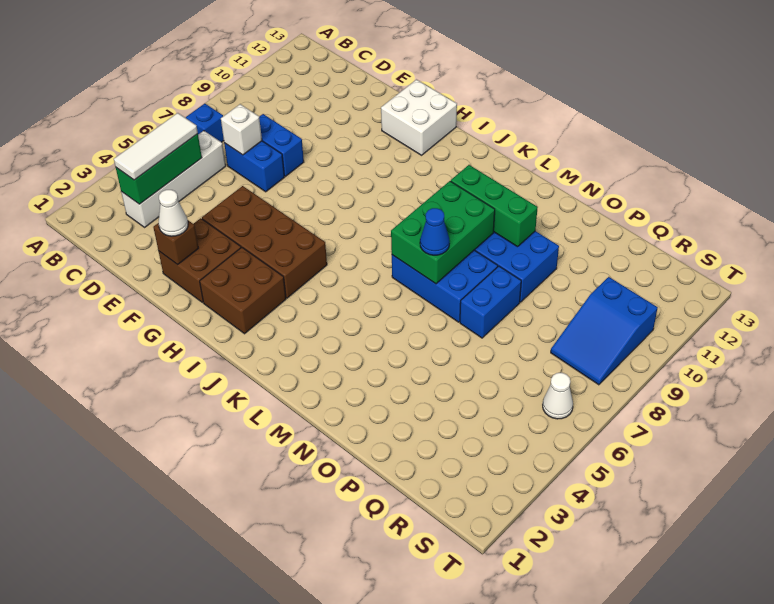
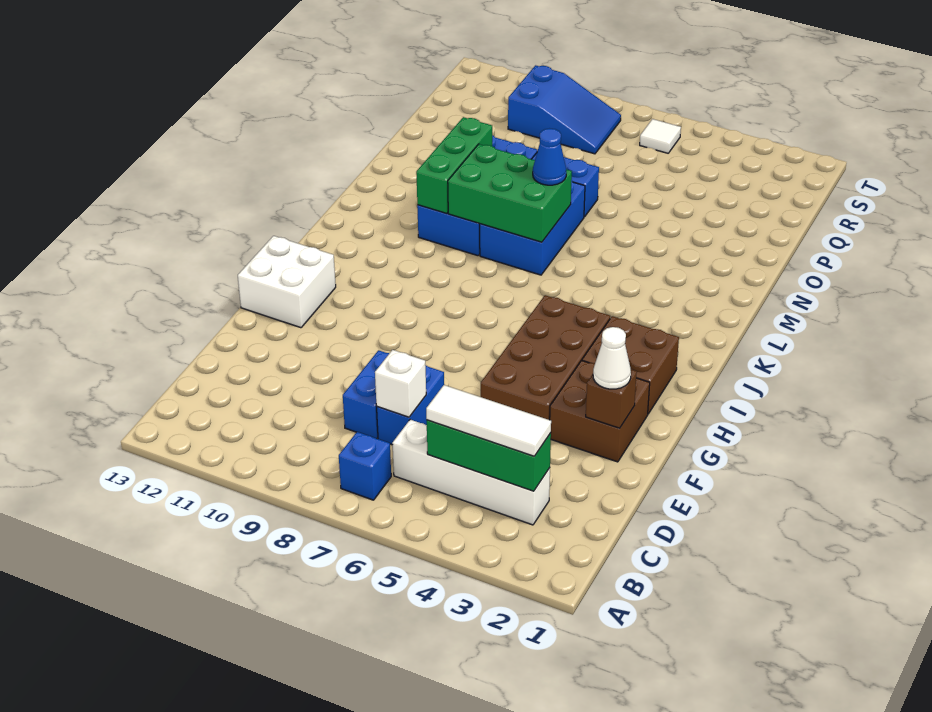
white cone S6 level 1 -> white tile S6 level 1

